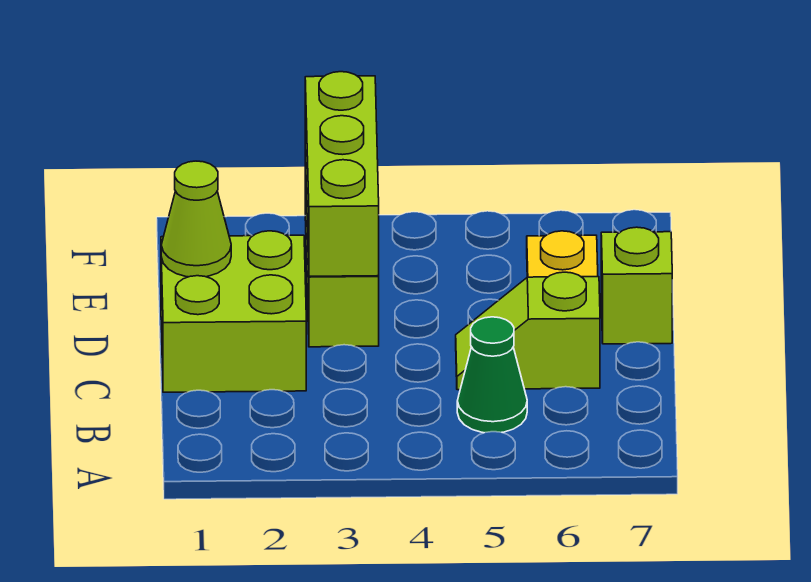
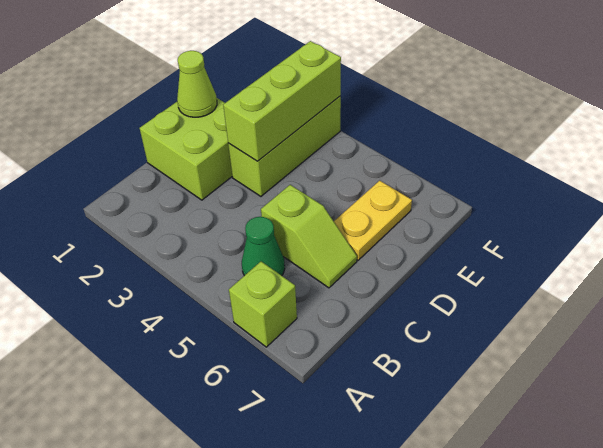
lime slope C5:C6 level 1 top 6 -> lime slope C5:C6 level 1 top 5
lime brick D7 level 1 -> lime brick A6 level 1

